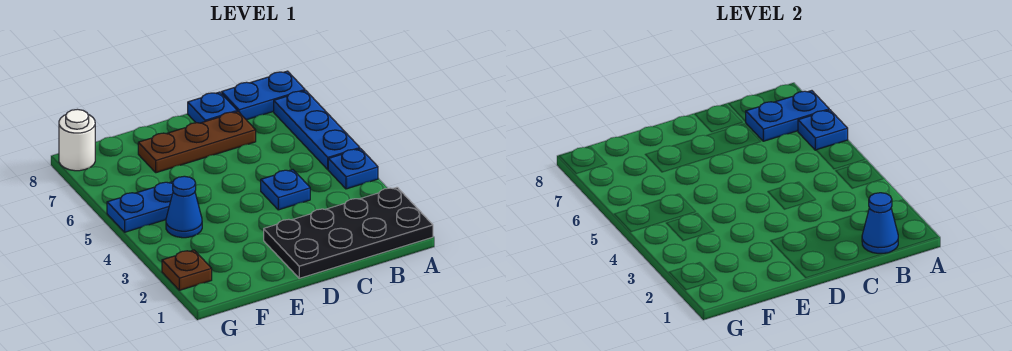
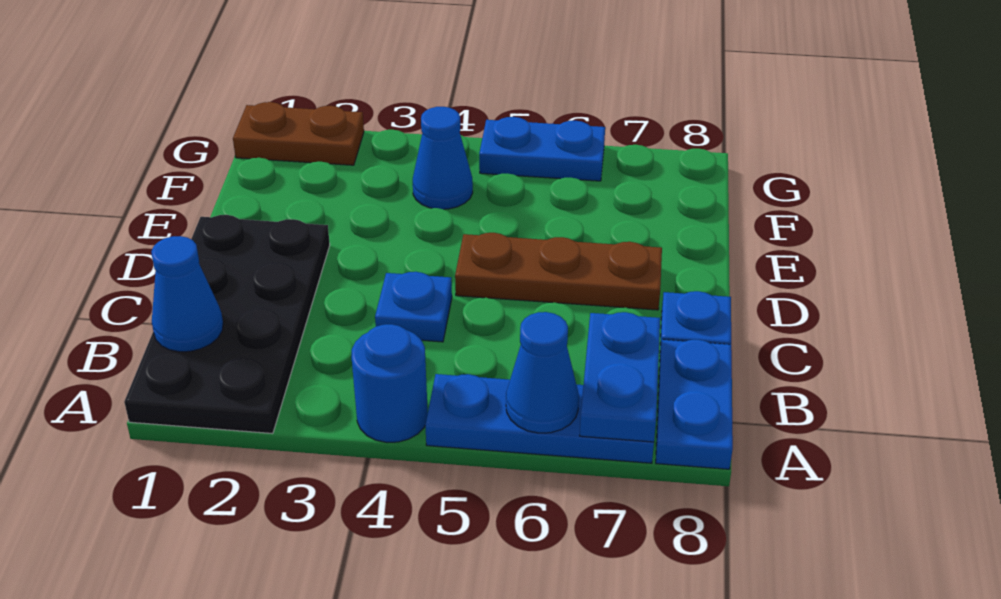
blue plate A4 level 1 -> blue round brick A4 level 1
blue plate A6 level 2 -> blue cone A6 level 2
brown plate C7:E7 level 1 -> brown plate D5:D7 level 1
blue plate F5:G5 level 1 -> blue plate G5:G6 level 1
brown plate G2 level 1 -> brown plate G1:G2 level 1
white round brick G8 level 1 -> none

